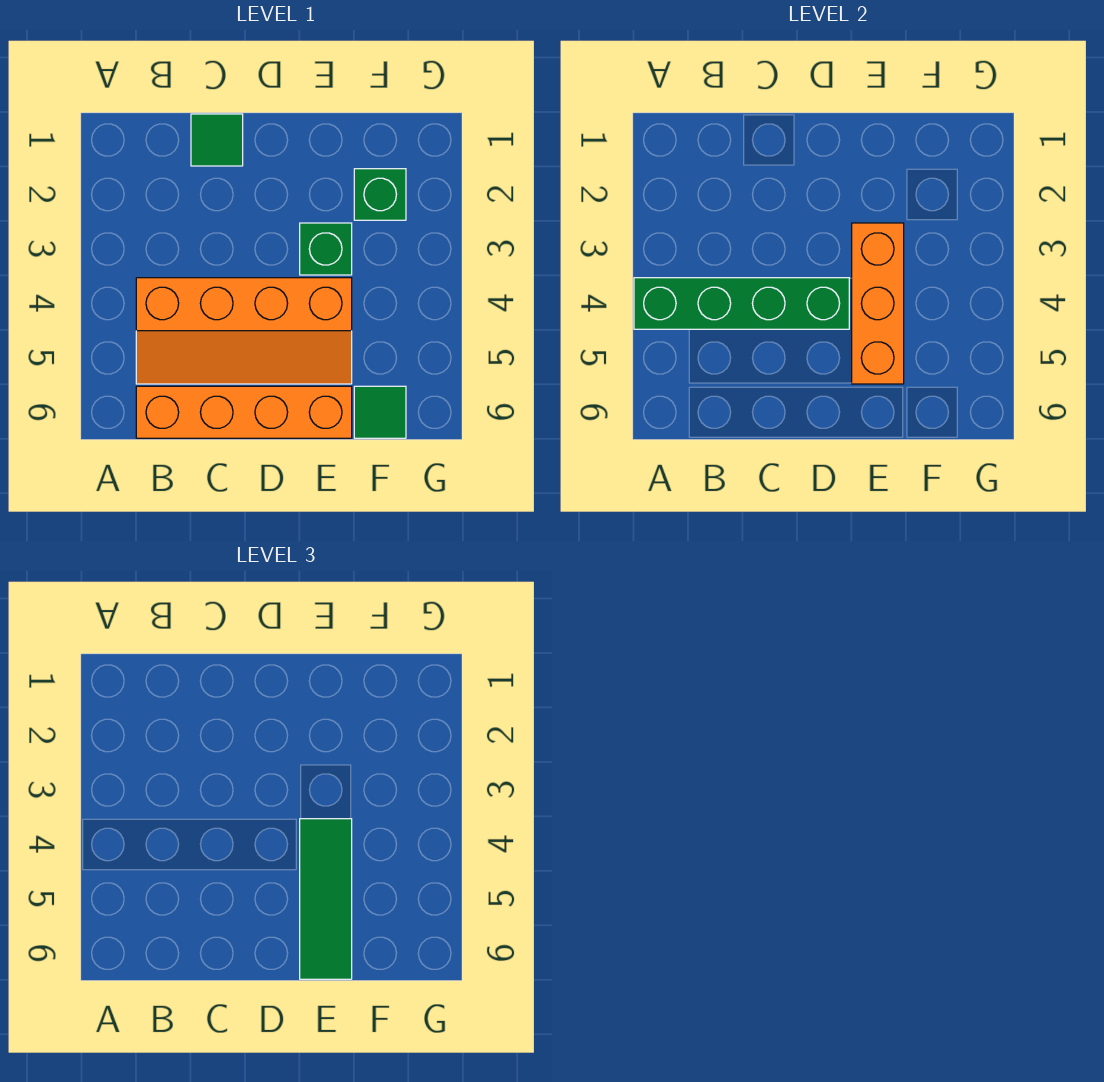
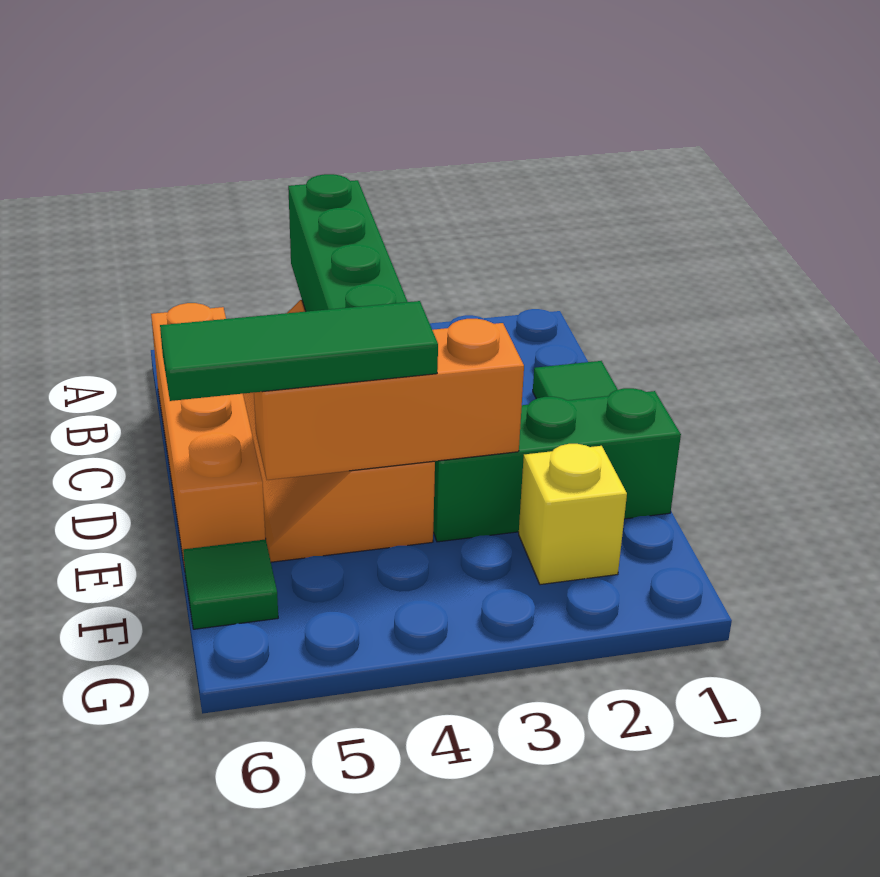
green brick E3 level 1 -> green brick E1:E3 level 1
green brick F2 level 1 -> yellow brick F2 level 1

